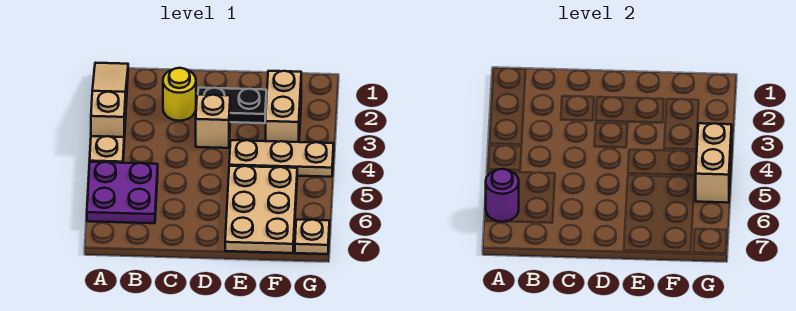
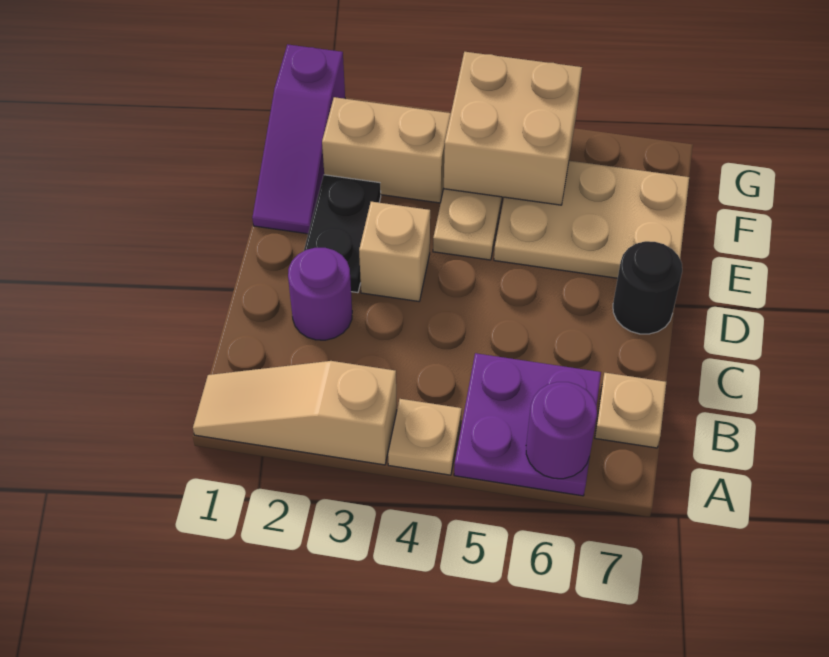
yellow round brick C2 level 1 -> purple round brick C2 level 1
none -> black round brick D7 level 1
none -> purple slope E1:G1 level 1 top G
tan brick G4:G5 level 2 -> tan brick F4:G5 level 2
tan plate G7 level 1 -> tan plate B7 level 1

